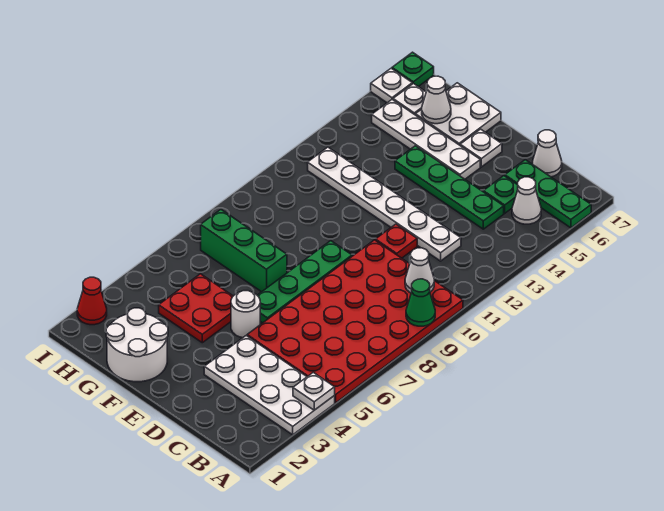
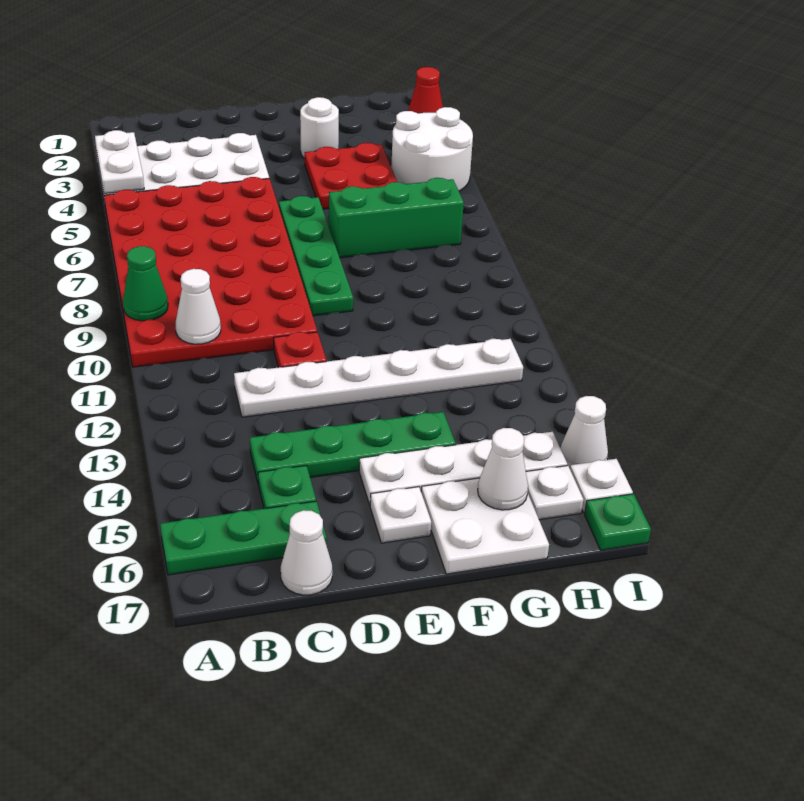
white plate A4 level 2 -> white plate A3:A4 level 2
white cone B15 level 1 -> white cone I15 level 1
white round brick E5 level 1 -> white round brick F3 level 1
white round brick F1:G2 level 1 -> white round brick H4:I5 level 1

